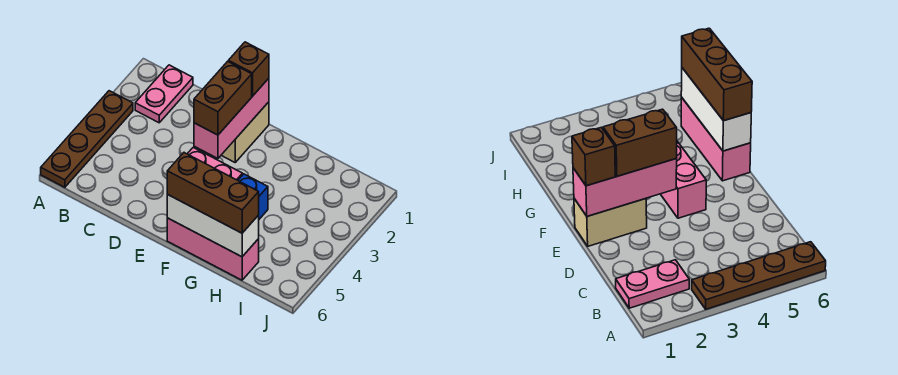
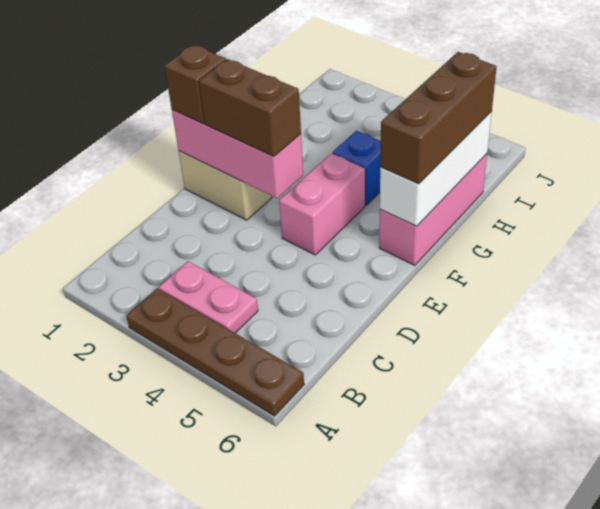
pink plate B1:B2 level 1 -> pink plate B3:B4 level 1

